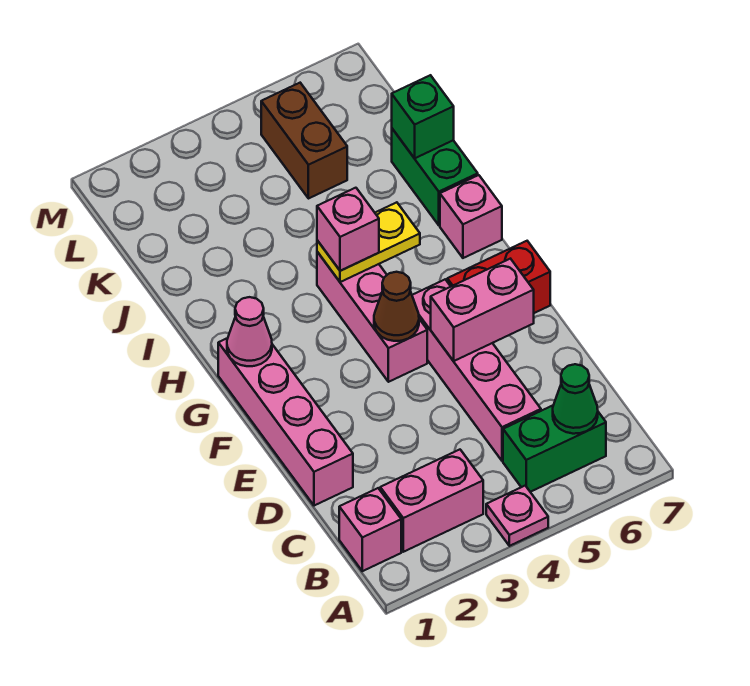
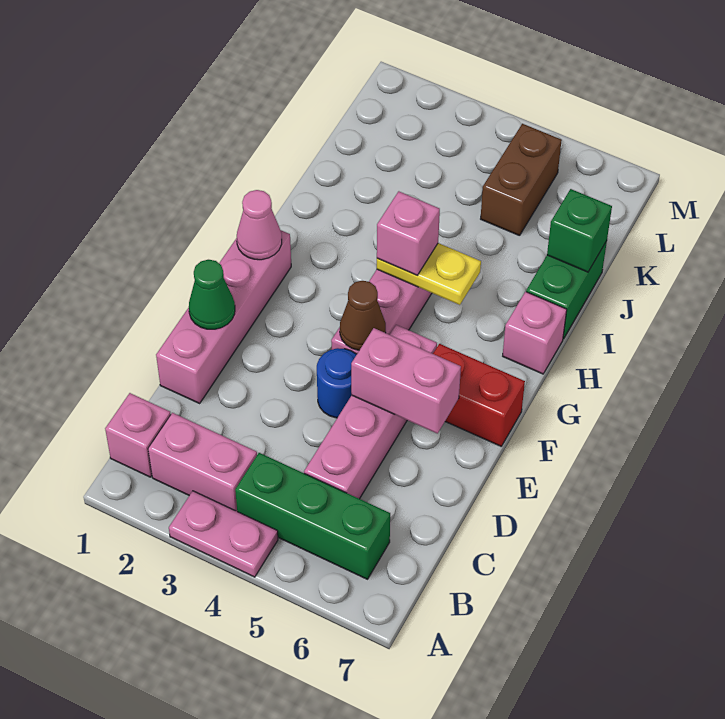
pink plate A4 level 1 -> pink plate A3:A4 level 1
green brick B5:B6 level 1 -> green brick B4:B6 level 1
green cone B6 level 2 -> green cone E1 level 2
none -> blue round brick E4 level 1

